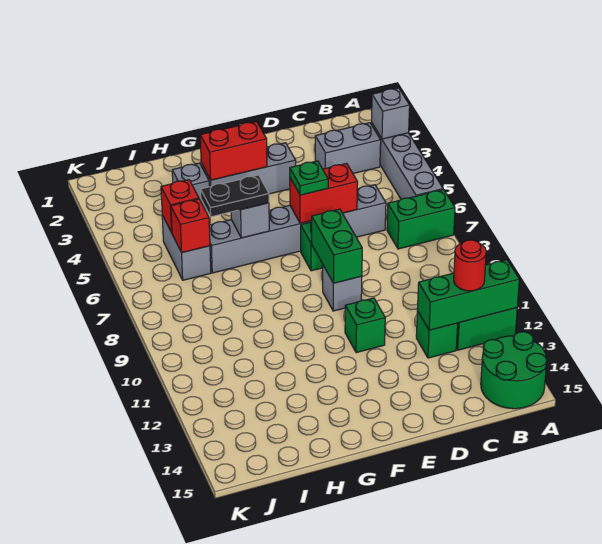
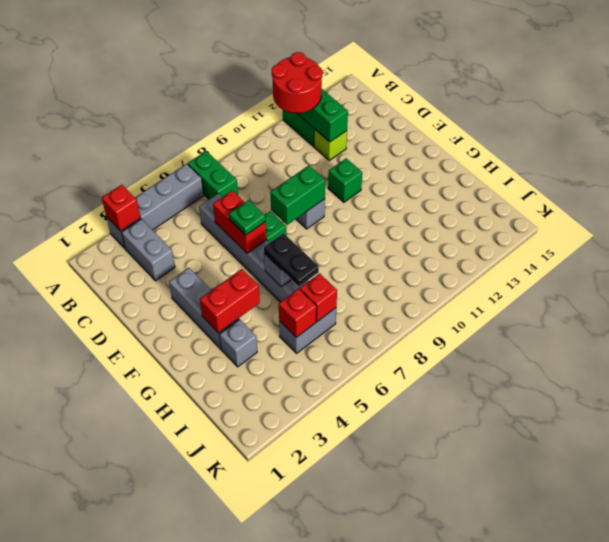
grey brick A3 level 2 -> red brick A3 level 2
green round brick A14:B15 level 1 -> none
red round brick B12 level 3 -> red round brick A11:B12 level 3
green brick C12 level 1 -> lime brick C12 level 1
red brick F3:G3 level 2 -> red brick G3:G4 level 2

